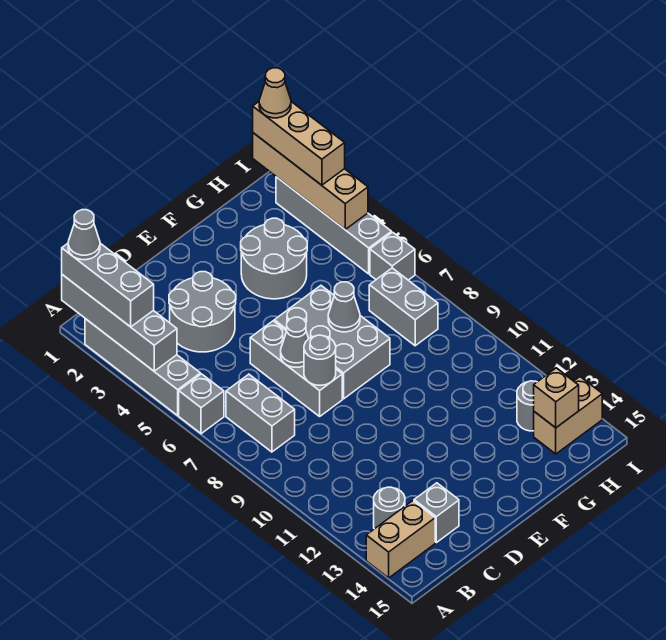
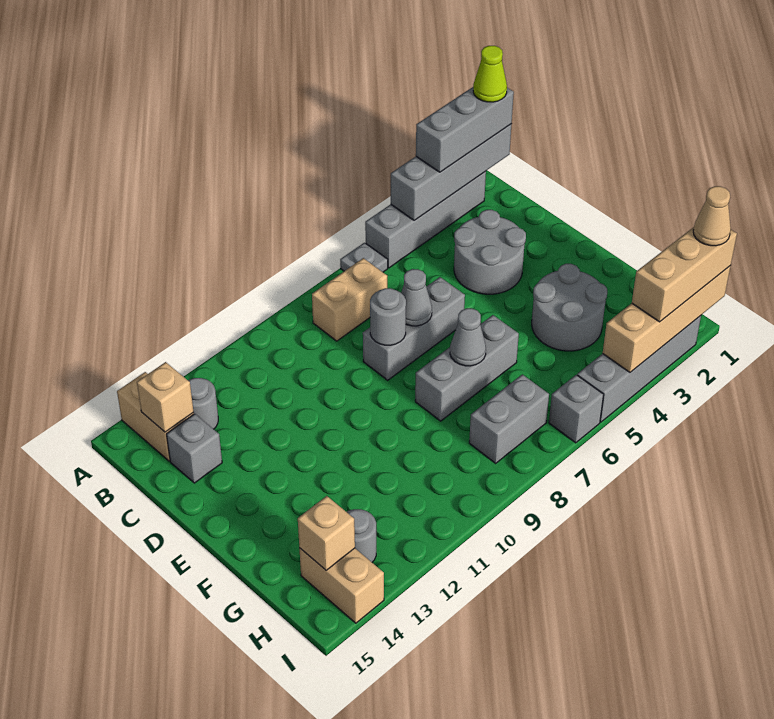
grey cone A1 level 4 -> lime cone A1 level 4
grey brick A6 level 1 -> grey plate A6 level 1
grey brick B7:B8 level 1 -> tan brick B7:B8 level 1
none -> tan brick B14 level 2
grey brick E6:F8 level 1 -> grey brick F6:F8 level 1

